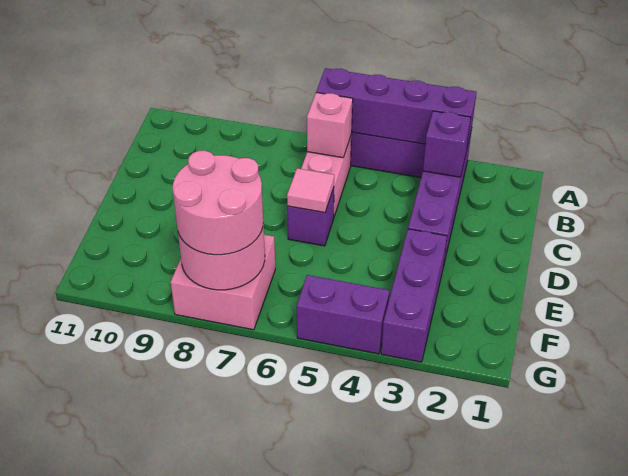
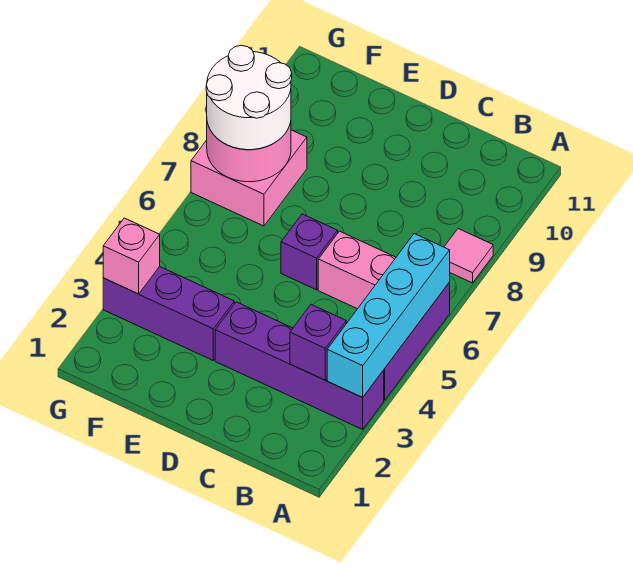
purple brick A3:A6 level 2 -> cyan brick A3:A6 level 2
pink brick B6 level 2 -> pink brick G3 level 2
pink tile D6 level 2 -> pink tile A8 level 1
pink round brick F7:G8 level 3 -> white round brick F7:G8 level 3
purple brick G4:G5 level 1 -> none

